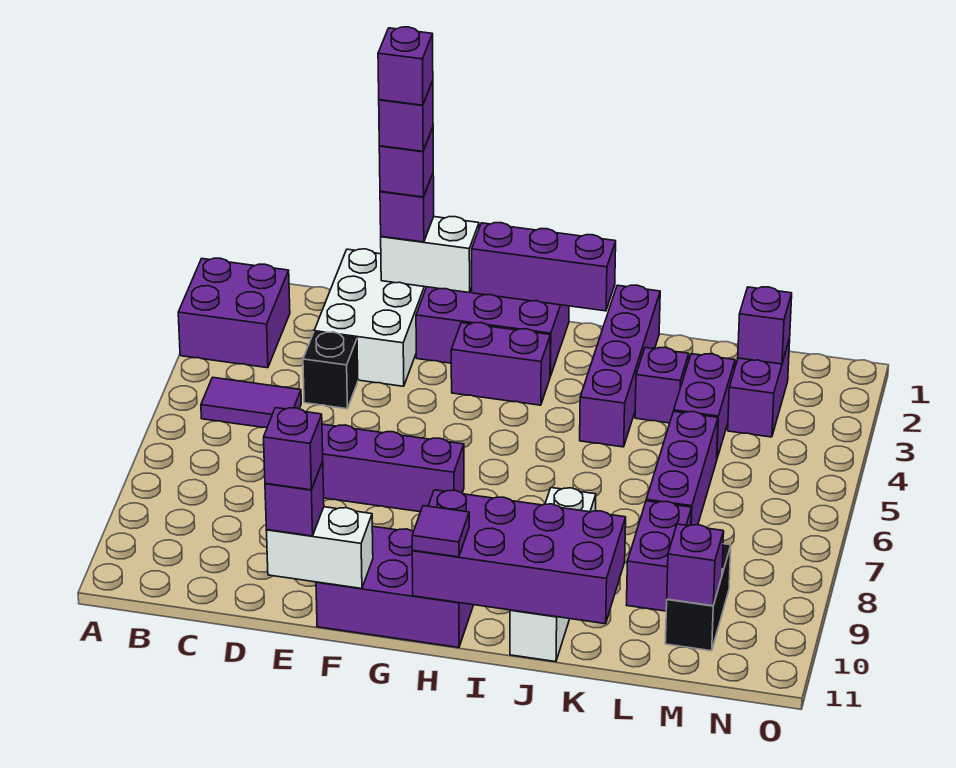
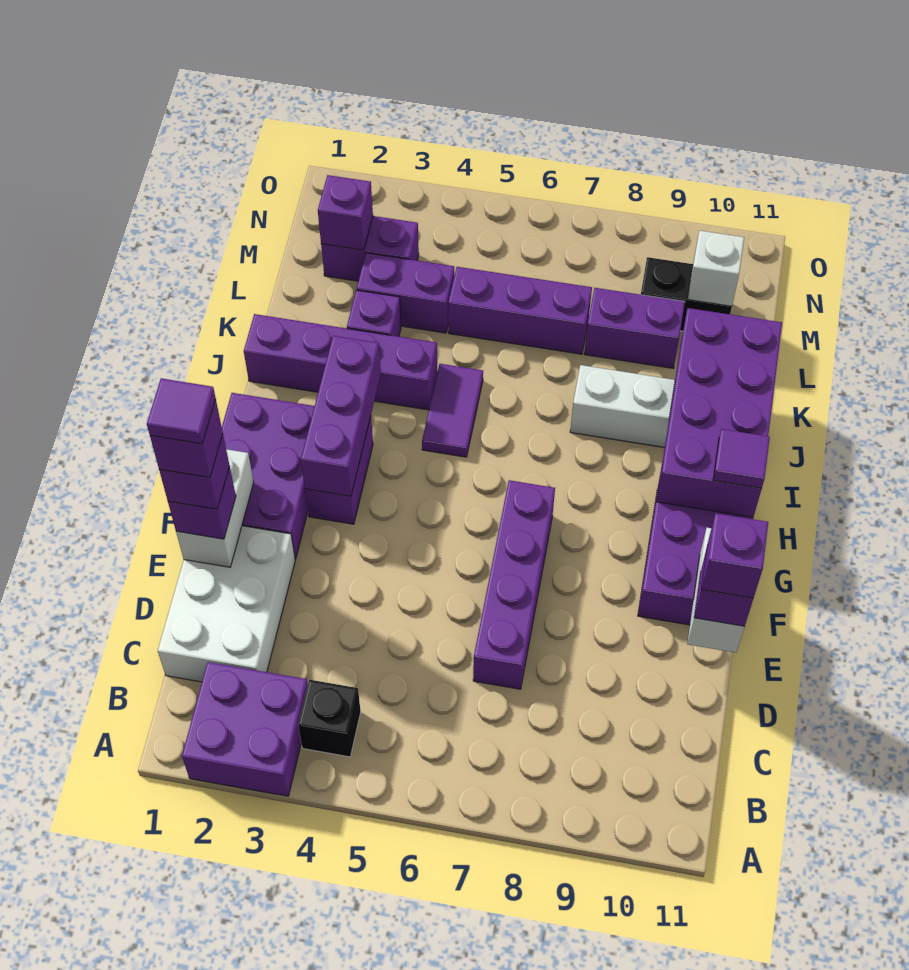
purple tile B5:C5 level 1 -> purple tile I5:J5 level 1
white brick D1:E3 level 1 -> white brick C1:E2 level 1
black brick D4 level 1 -> black brick B4 level 1
purple brick E1 level 6 -> purple tile E1 level 6
purple brick G1:I1 level 2 -> purple brick G3:I3 level 2
purple brick M10 level 2 -> white brick M10 level 2

